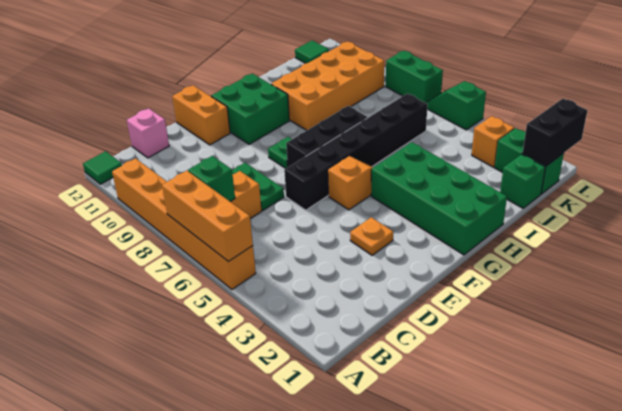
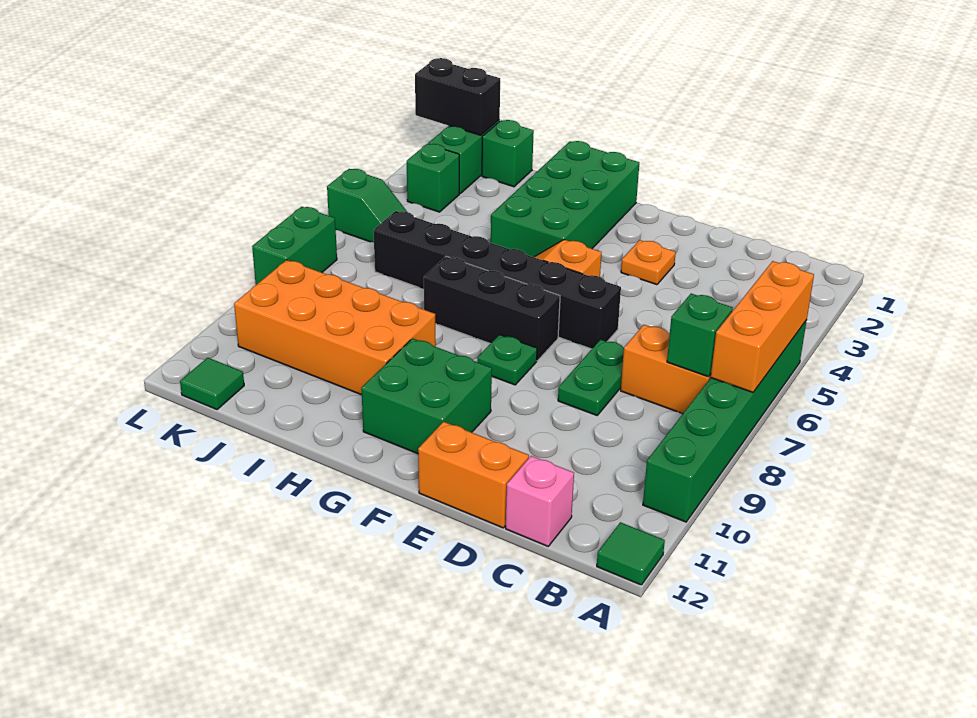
orange brick A5:A10 level 1 -> green brick A5:A10 level 1
orange brick E11:E12 level 1 -> orange brick D12:E12 level 1
orange brick K3 level 1 -> green brick K3 level 1
green slope L5:L6 level 1 top 5 -> green slope K5:L5 level 1 top L

